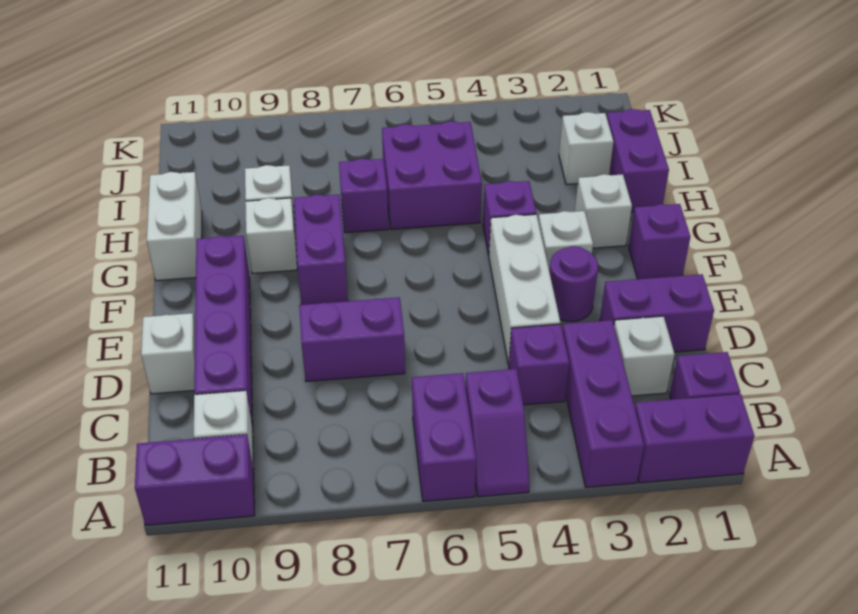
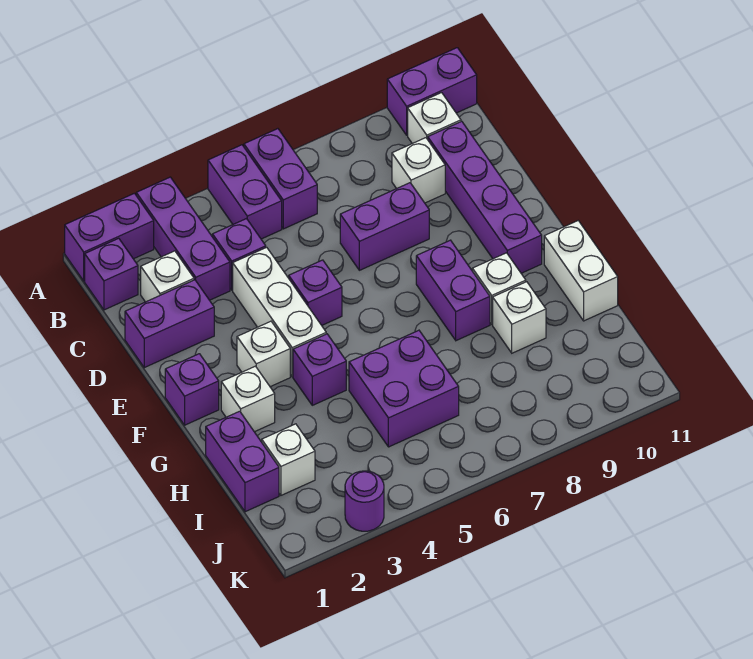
purple slope A5:B5 level 1 top B -> purple brick A5:B5 level 1
white brick D11 level 1 -> white brick C9 level 1
purple round brick E3 level 1 -> purple round brick K3 level 1
purple brick H7 level 1 -> purple brick E5 level 1

